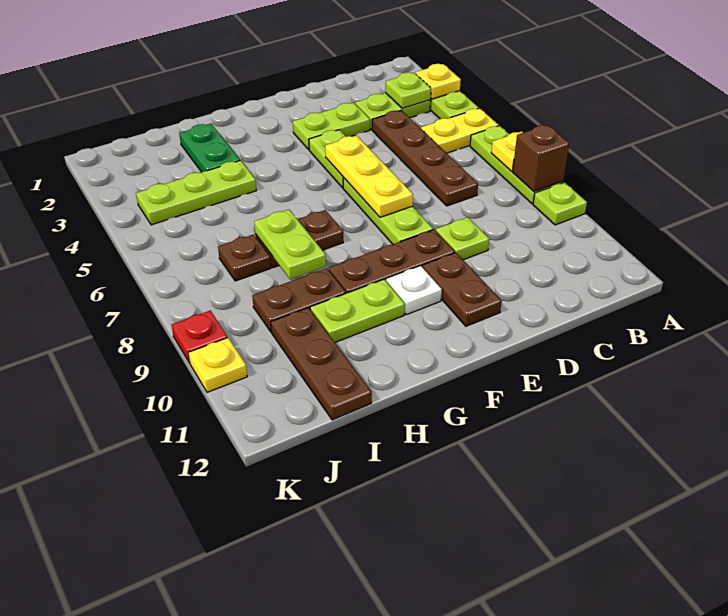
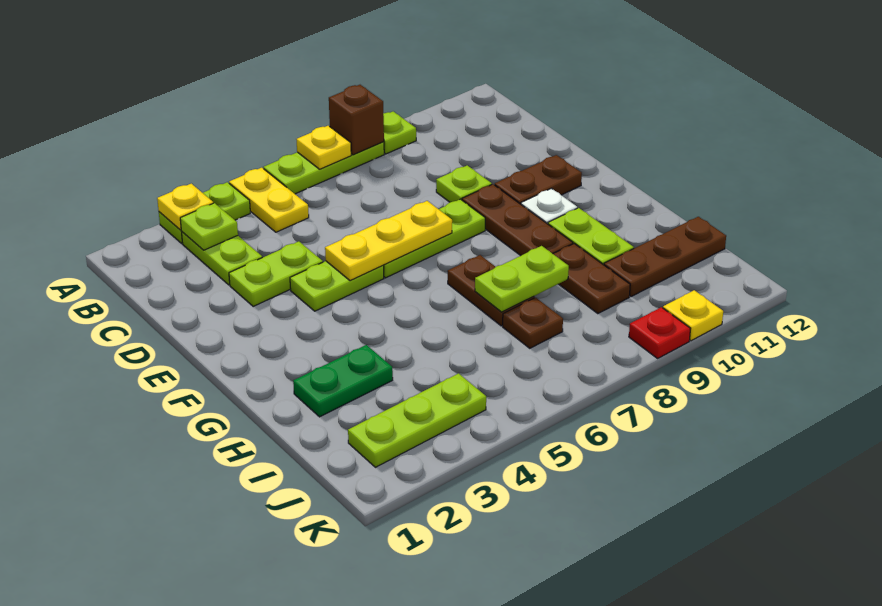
brown plate C4:C7 level 1 -> none
lime plate D3:E3 level 1 -> lime plate D3:D4 level 1
lime plate H4:J4 level 1 -> lime plate J2:J4 level 1

